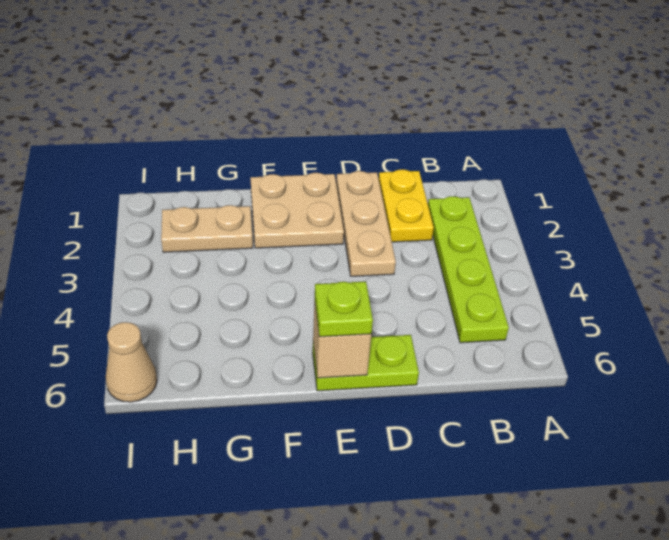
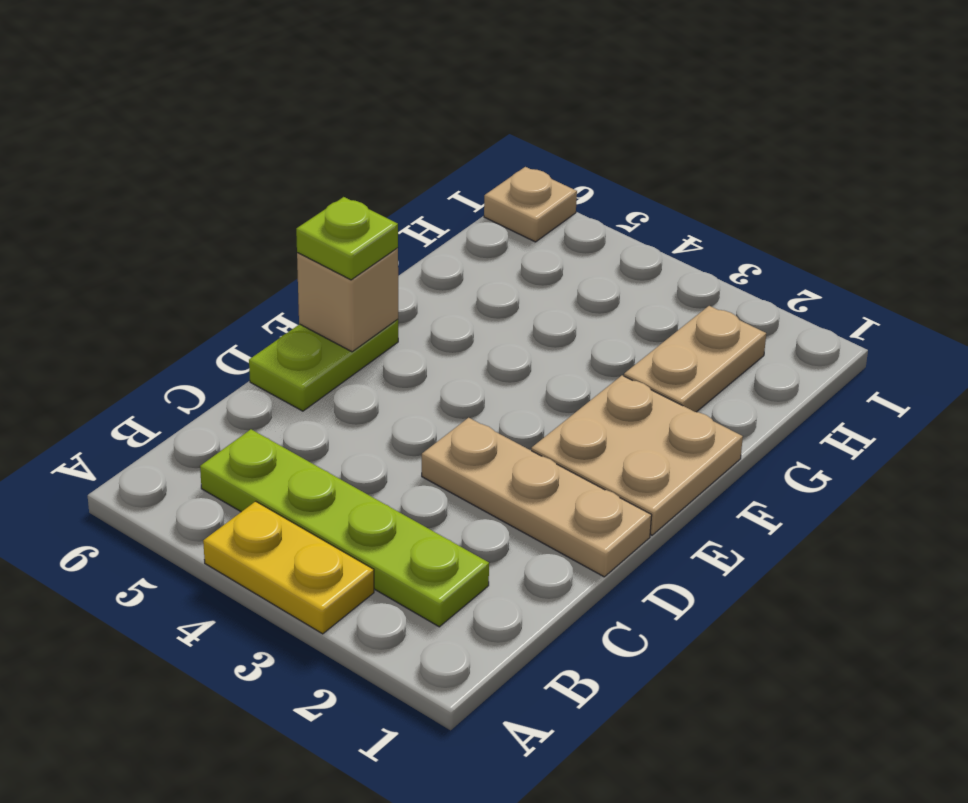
yellow plate C1:C2 level 1 -> yellow plate A3:A4 level 1
tan cone I6 level 1 -> tan plate I6 level 1

